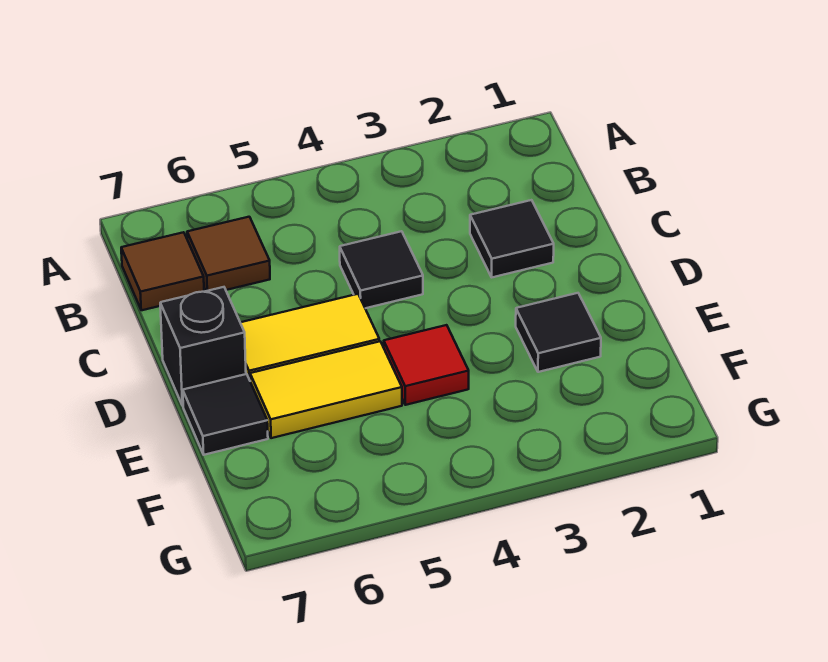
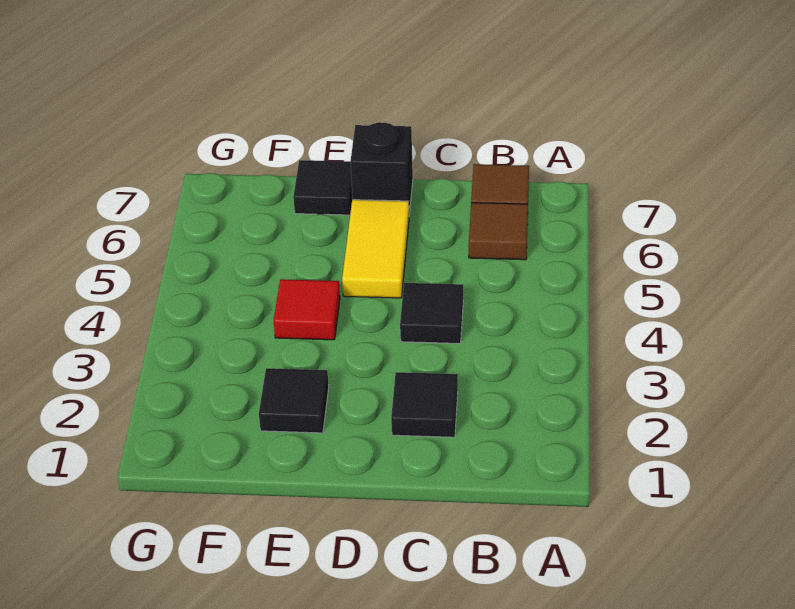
yellow tile E5:E6 level 1 -> none

